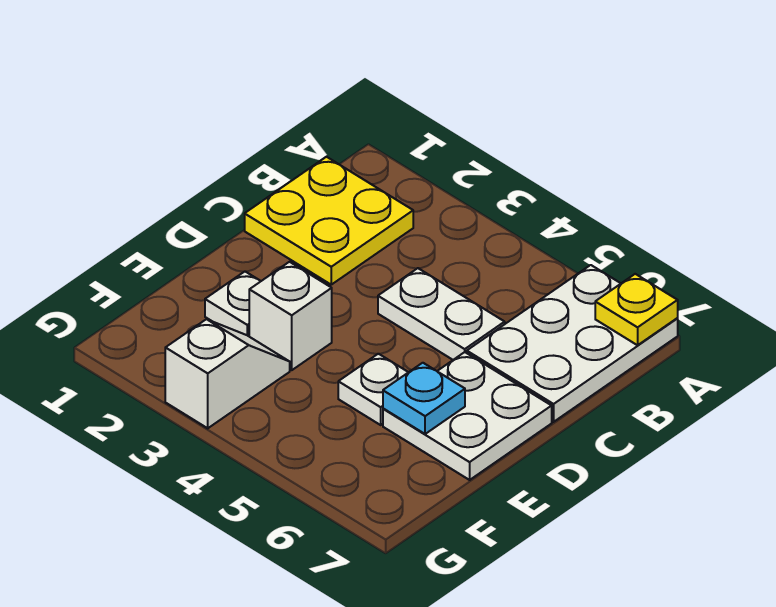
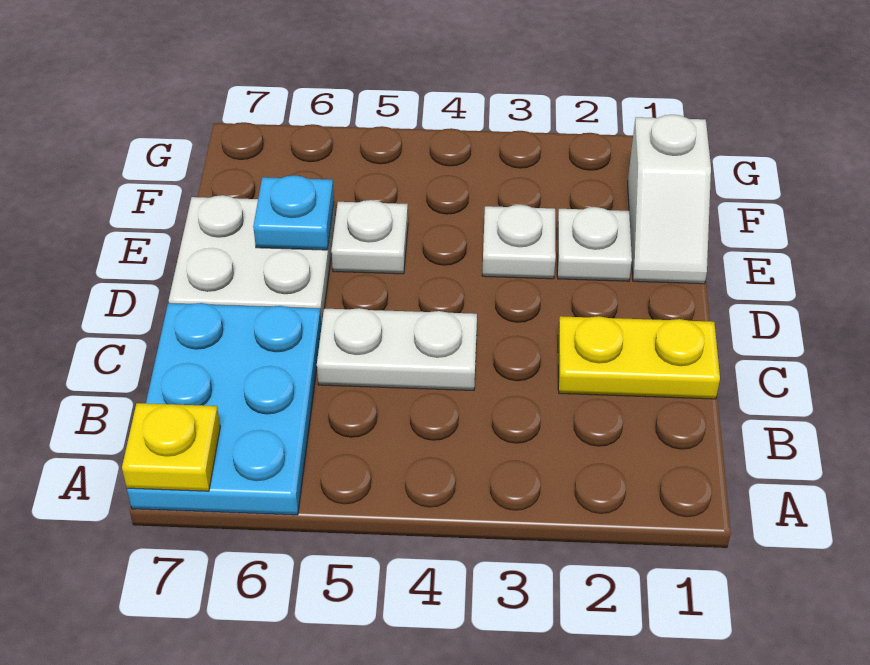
white plate A6:C7 level 1 -> cyan plate A6:C7 level 1
yellow plate B1:C2 level 1 -> yellow plate C1:C2 level 1
white brick E3 level 1 -> white plate E3 level 1
white slope F3:G3 level 1 top G -> white slope E1:F1 level 1 top F

